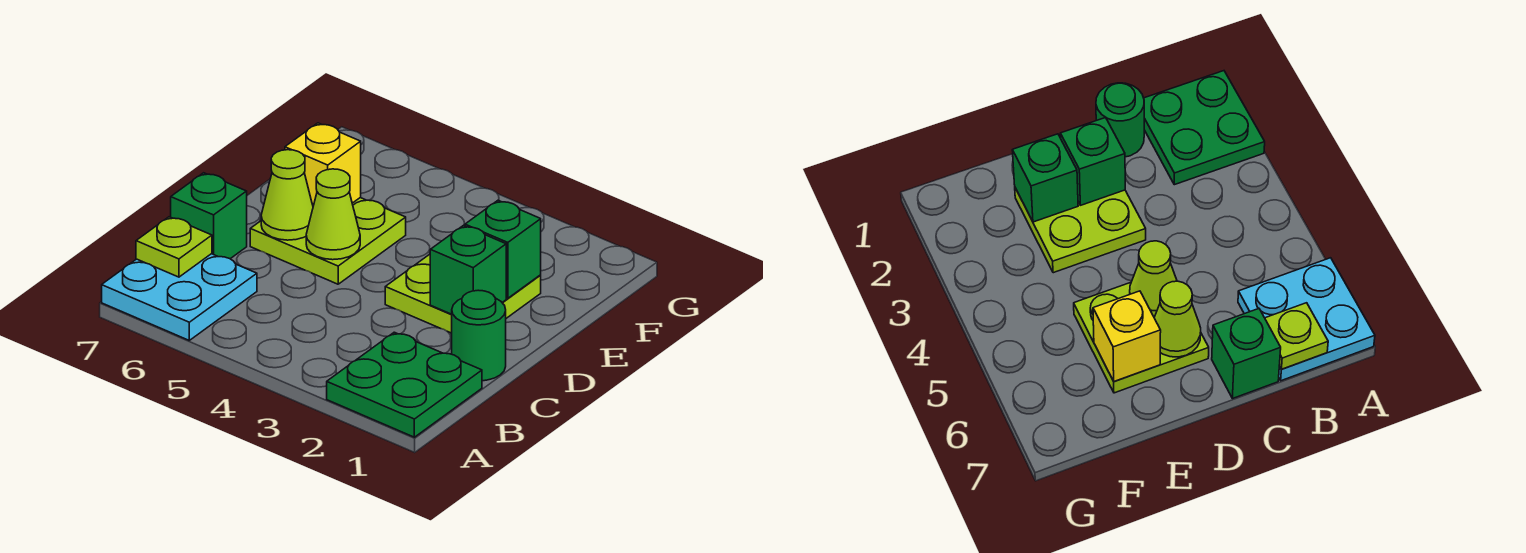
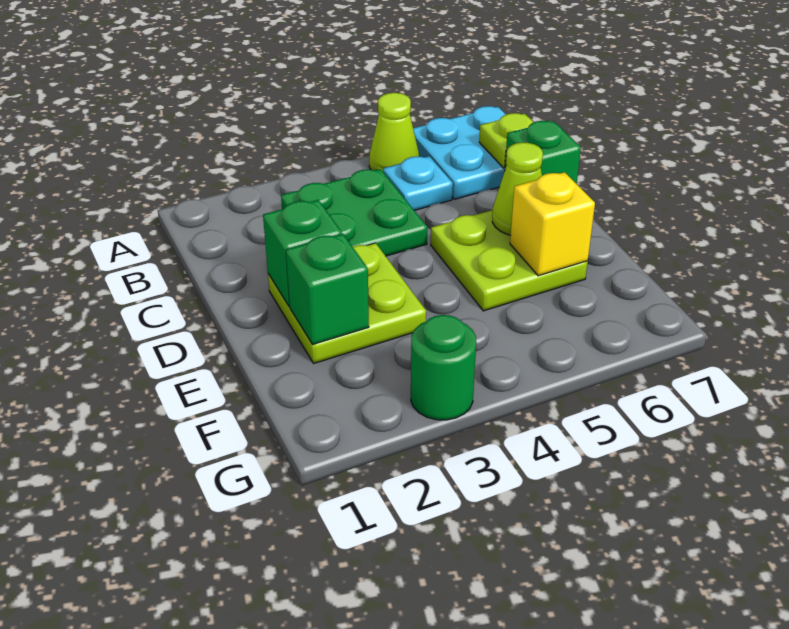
green plate A1:B2 level 1 -> green plate B3:C4 level 1
none -> cyan plate B5 level 1
green round brick C1 level 1 -> green round brick G3 level 1
lime cone D5 level 2 -> lime cone A5 level 1

